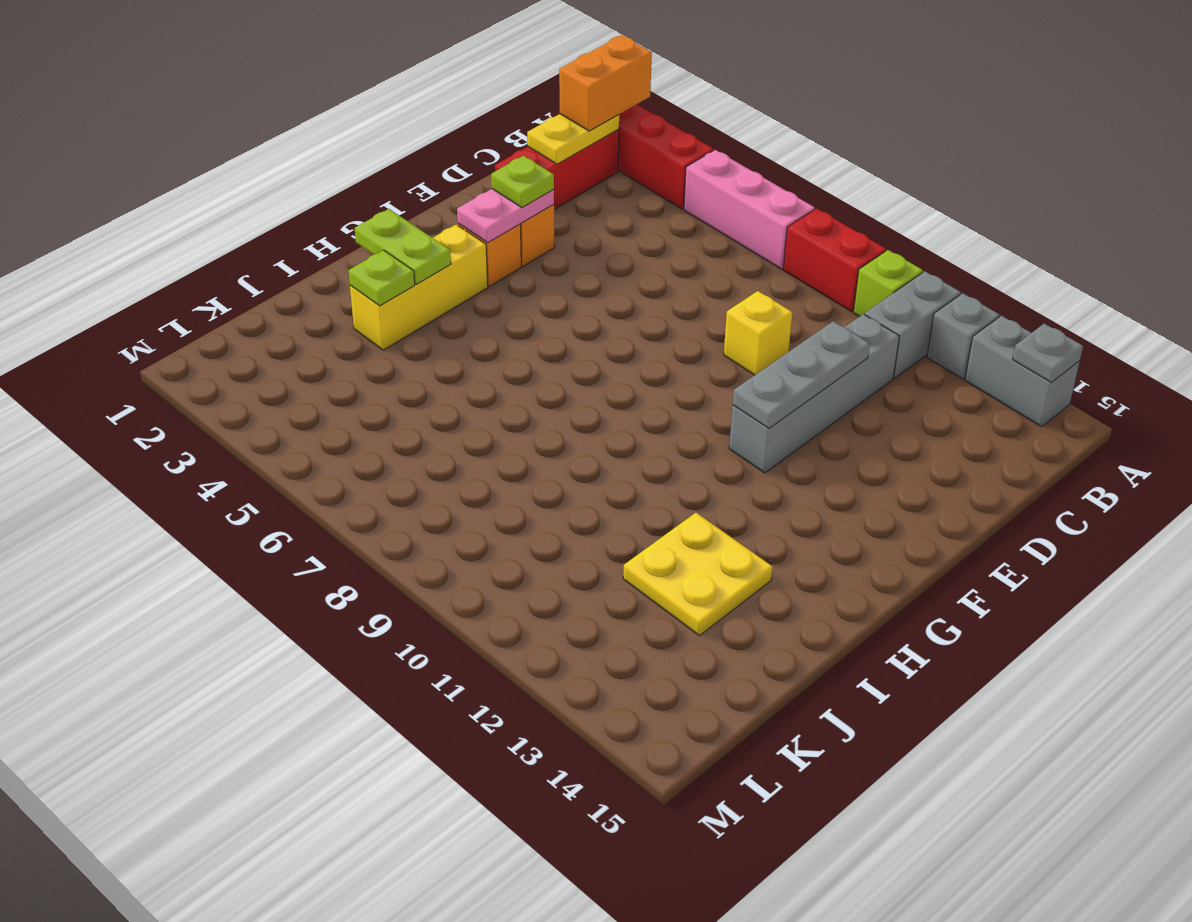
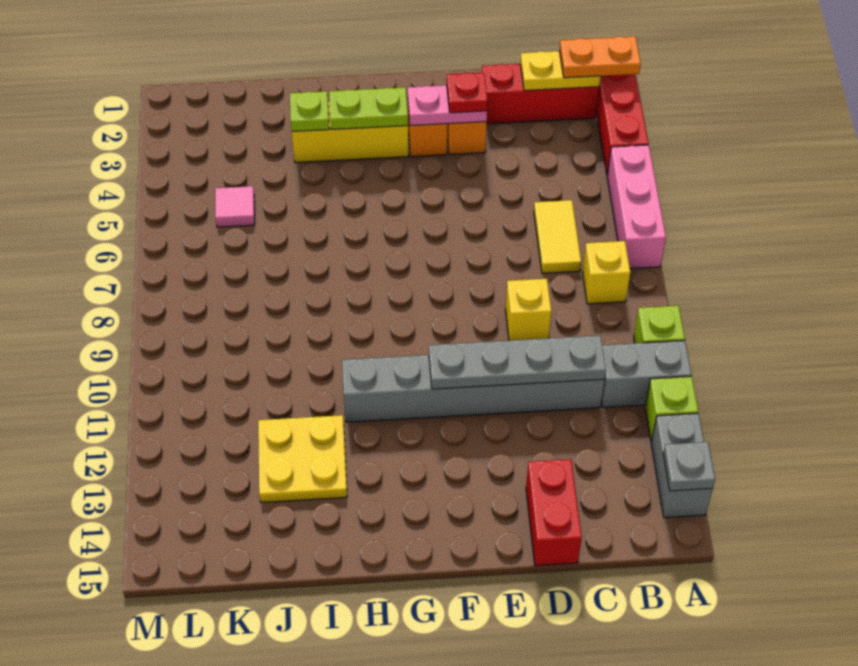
orange brick A2:B2 level 3 -> orange plate A2:B2 level 3
red brick A8:A9 level 1 -> red brick D14:D15 level 1
grey brick A12 level 1 -> lime brick A12 level 1
none -> yellow brick B8 level 1
none -> yellow tile C6:C7 level 1
grey brick C11:F11 level 1 -> grey brick C11:H11 level 1
grey plate D11:F11 level 2 -> grey plate C11:F11 level 2
lime plate E3 level 3 -> red plate E3 level 3
lime plate H2:H3 level 2 -> lime plate G3:H3 level 2
none -> pink tile K5 level 1

